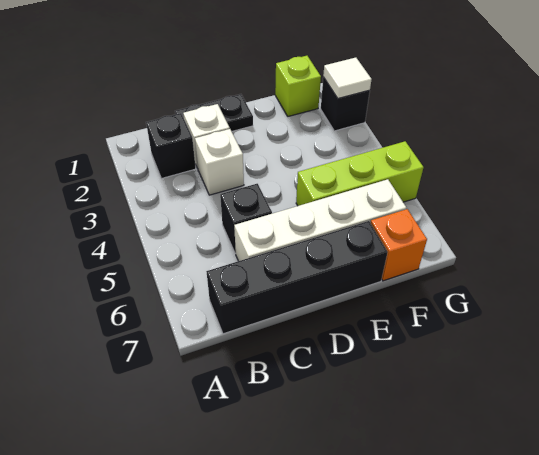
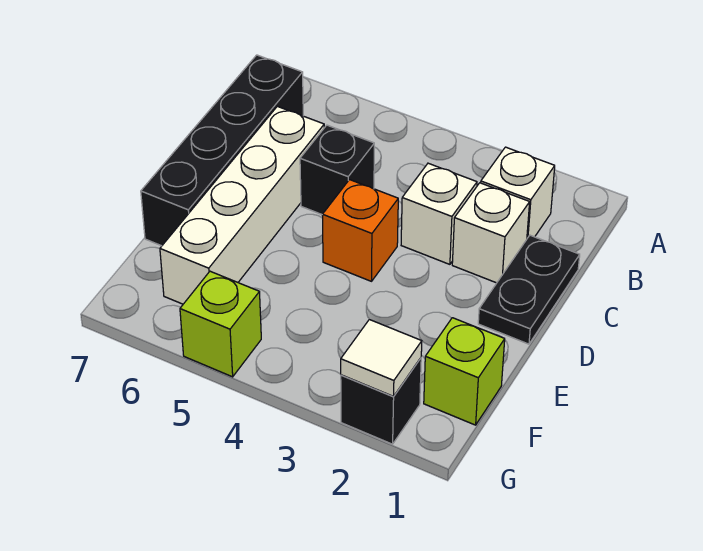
black brick B2 level 1 -> white brick B2 level 1
lime brick E5:G5 level 1 -> lime brick G5 level 1
orange brick F7 level 1 -> orange brick D4 level 1

